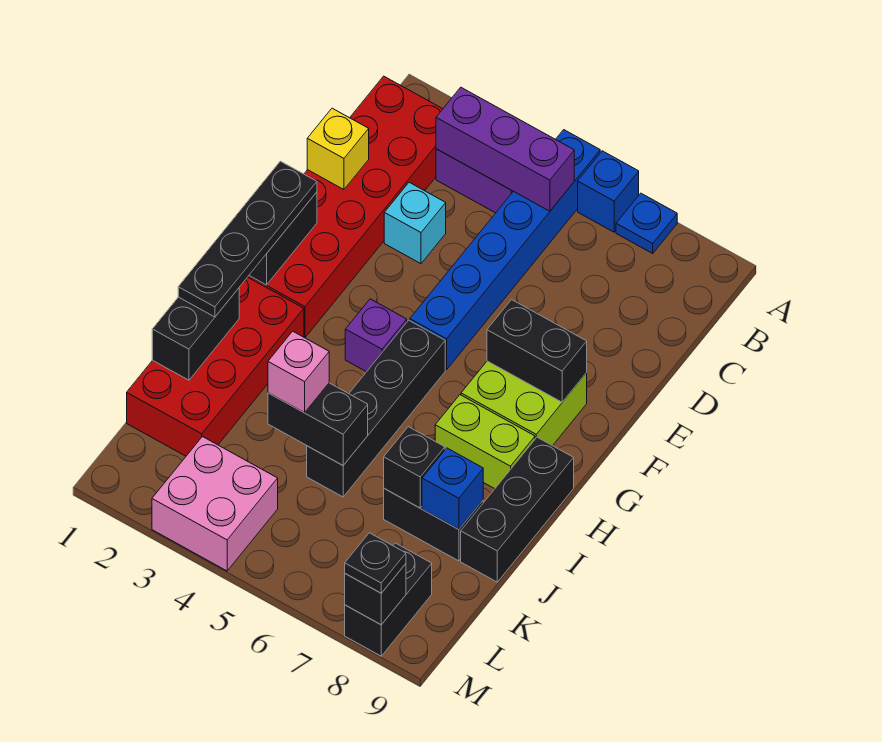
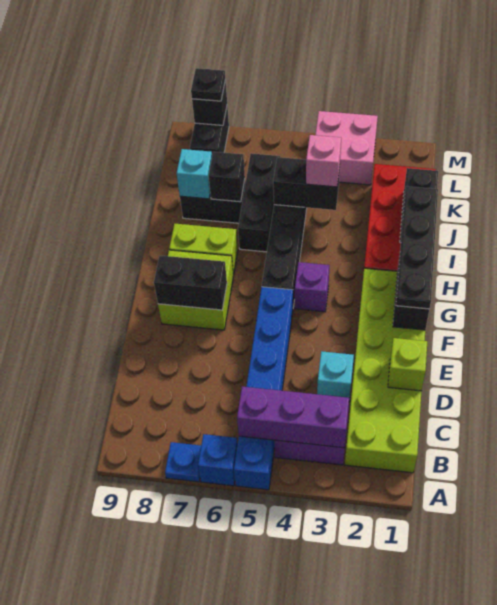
red brick B1:G2 level 1 -> lime brick B1:G2 level 1
yellow brick D1 level 2 -> lime brick D1 level 2
black brick H9:J9 level 1 -> black brick I6:K6 level 1
blue brick J8 level 2 -> cyan brick J8 level 2

